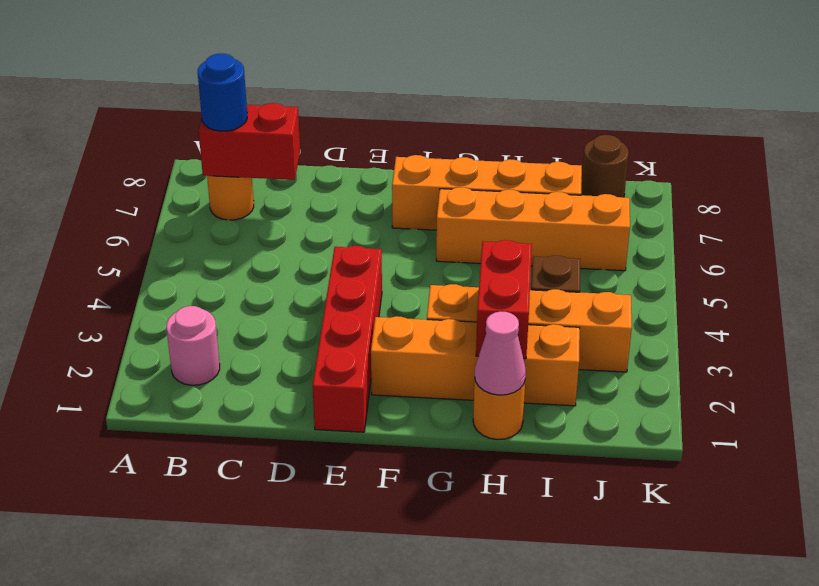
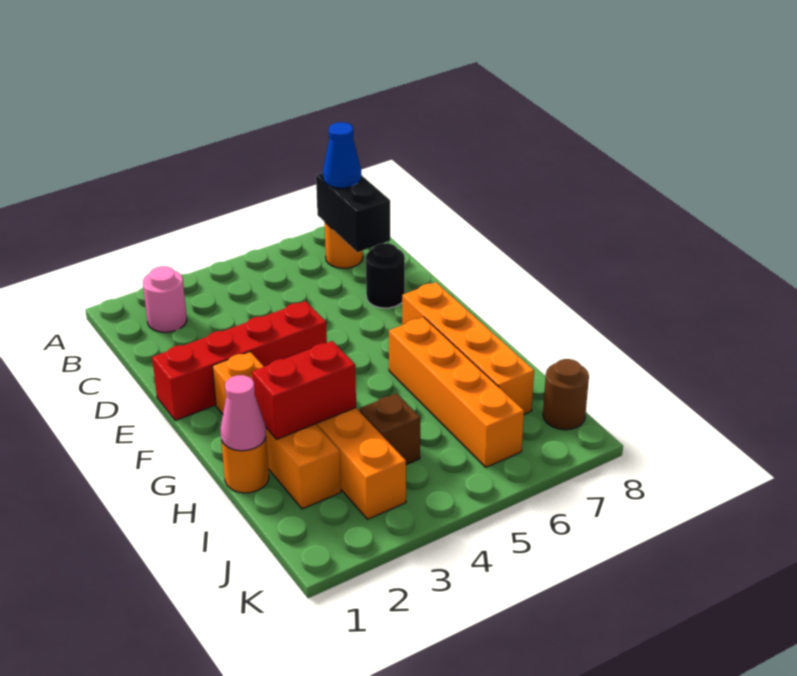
red brick B7:C7 level 2 -> black brick B7:C7 level 2
blue round brick B7 level 3 -> blue cone B7 level 3
none -> black round brick D7 level 1

